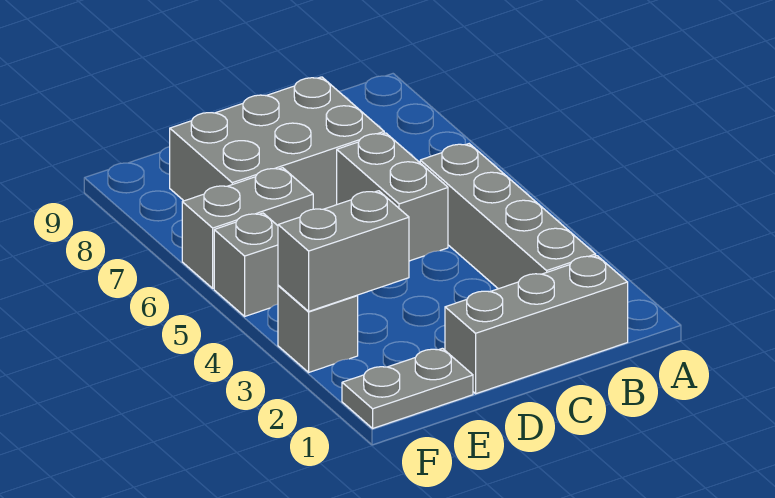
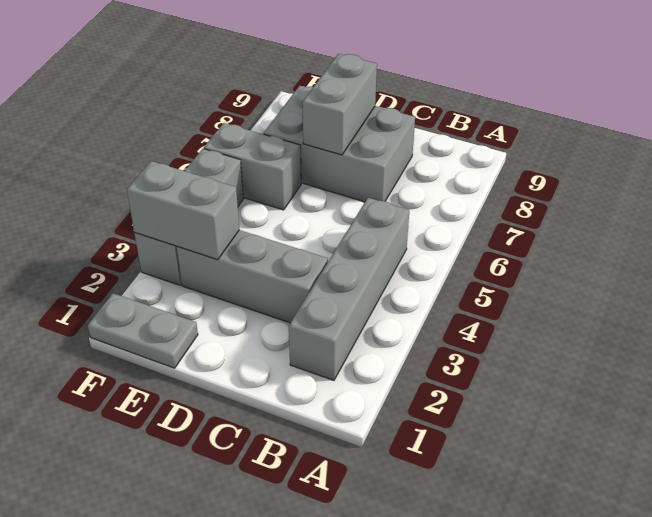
grey brick B1:D1 level 1 -> grey brick C3:E3 level 1
grey brick C5:C6 level 1 -> grey brick D7:D8 level 2

